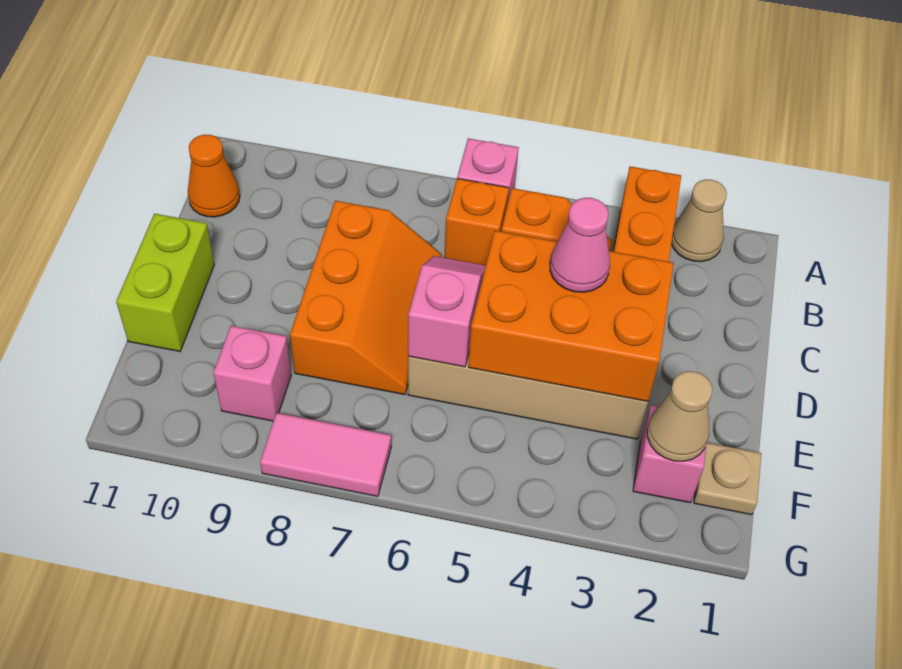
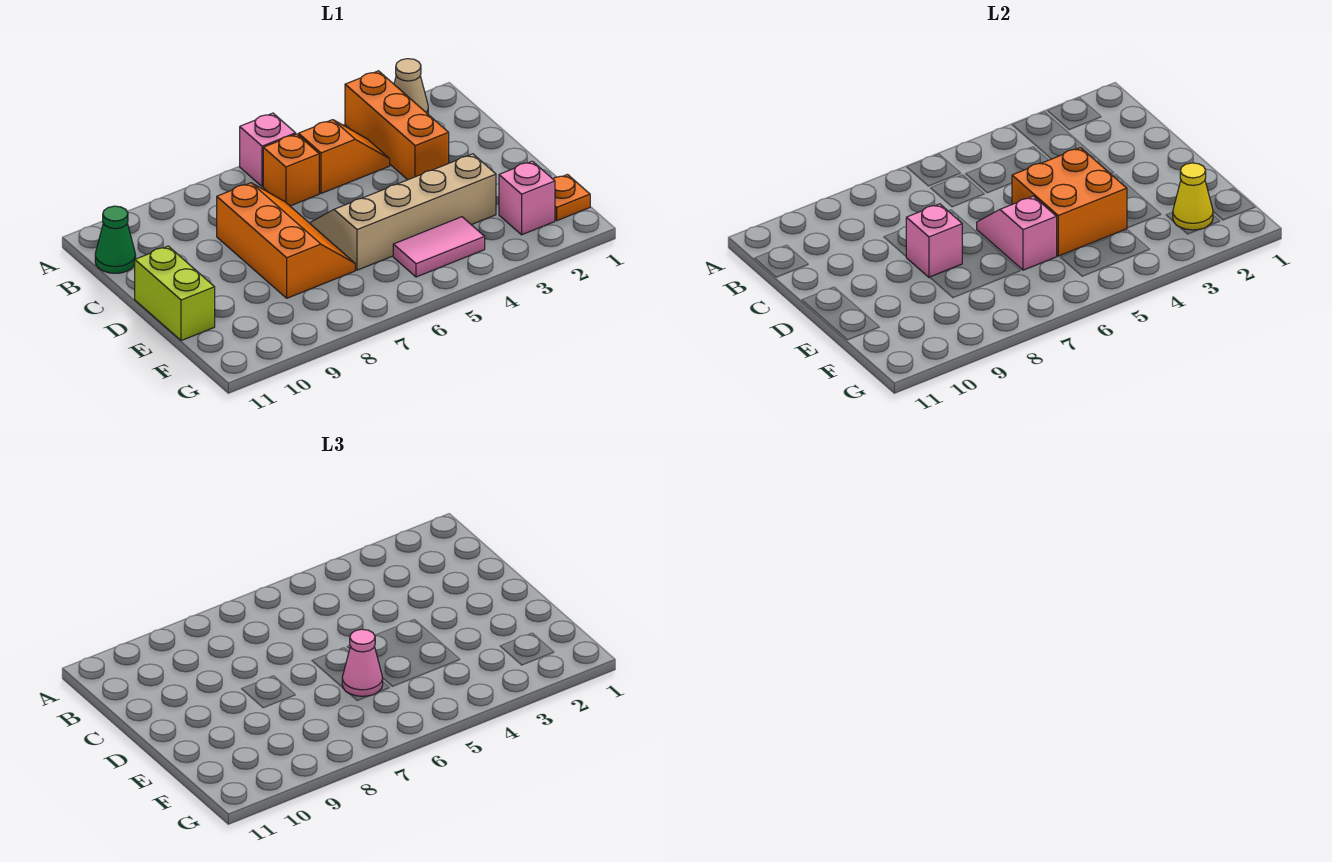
orange cone B11 level 1 -> green cone B11 level 1
orange brick D3:E5 level 2 -> orange brick D4:E5 level 2
pink cone D4 level 3 -> pink cone E6 level 3
tan plate F1 level 1 -> orange plate F1 level 1
tan cone F2 level 2 -> yellow cone F2 level 2
pink brick F9 level 1 -> pink brick D8 level 2
pink tile G7:G8 level 1 -> pink tile F4:F5 level 1

